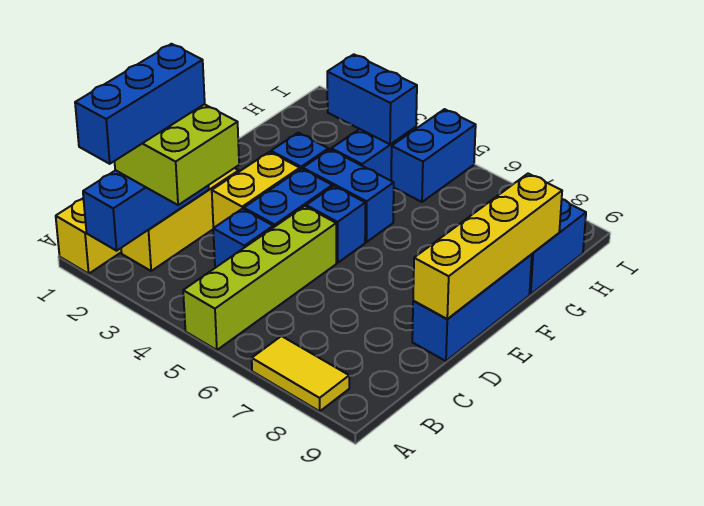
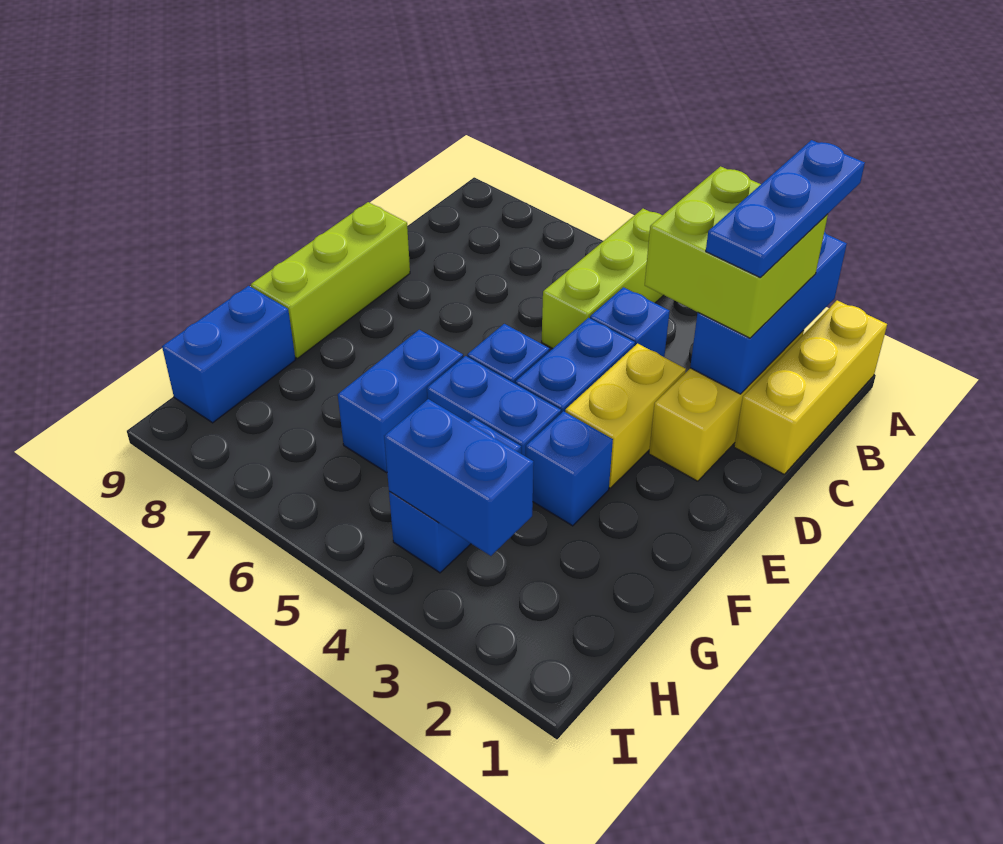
blue brick A2:C2 level 4 -> blue plate A2:C2 level 4
lime brick A5:D5 level 1 -> lime brick A5:C5 level 1
yellow tile A7:A8 level 1 -> none
blue brick D9:F9 level 1 -> lime brick D9:F9 level 1
yellow brick D9:G9 level 2 -> none
blue brick H5:I5 level 1 -> blue brick F6:G6 level 1

